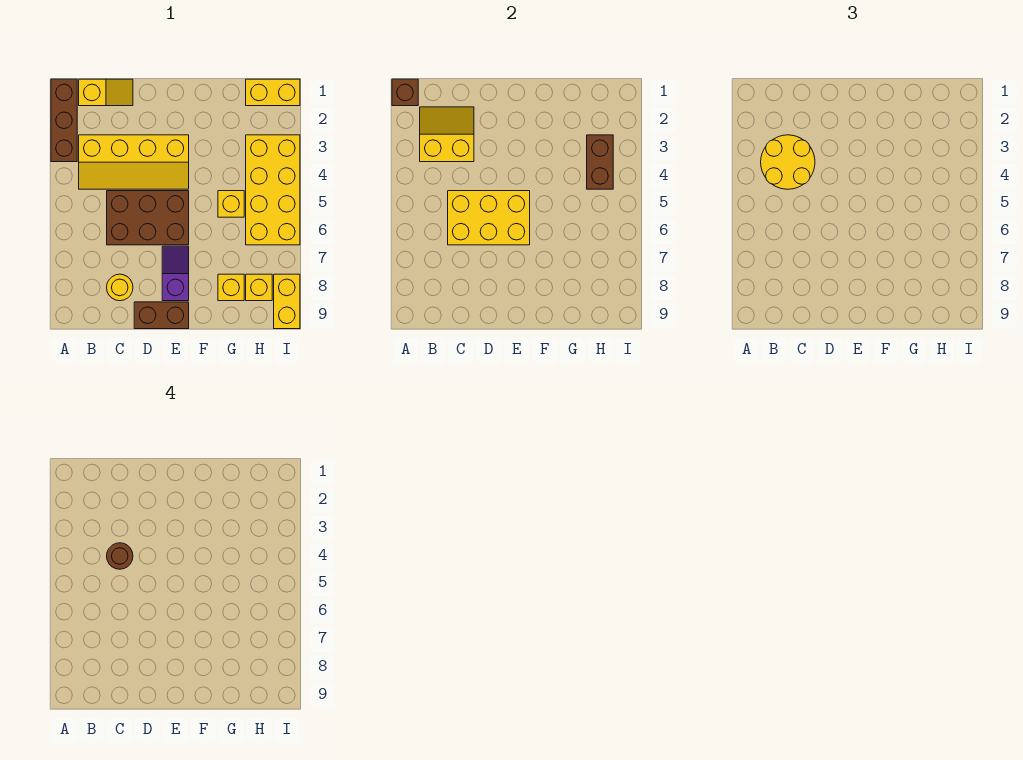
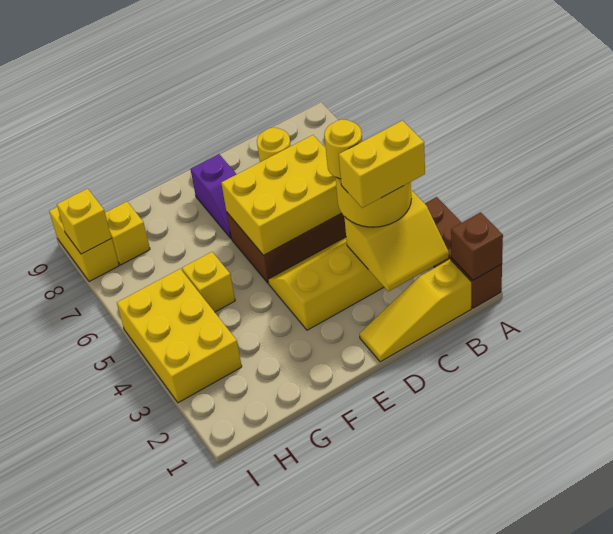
yellow slope B1:C1 level 1 top B -> yellow slope B1:D1 level 1 top B
brown round brick C4 level 4 -> yellow round brick C4 level 4
brown brick D9:E9 level 1 -> none
yellow brick G8 level 1 -> yellow brick I8 level 2
yellow brick H1:I1 level 1 -> yellow brick B3:C3 level 4
yellow brick H3:I6 level 1 -> yellow brick H3:I5 level 1
brown brick H3:H4 level 2 -> none

